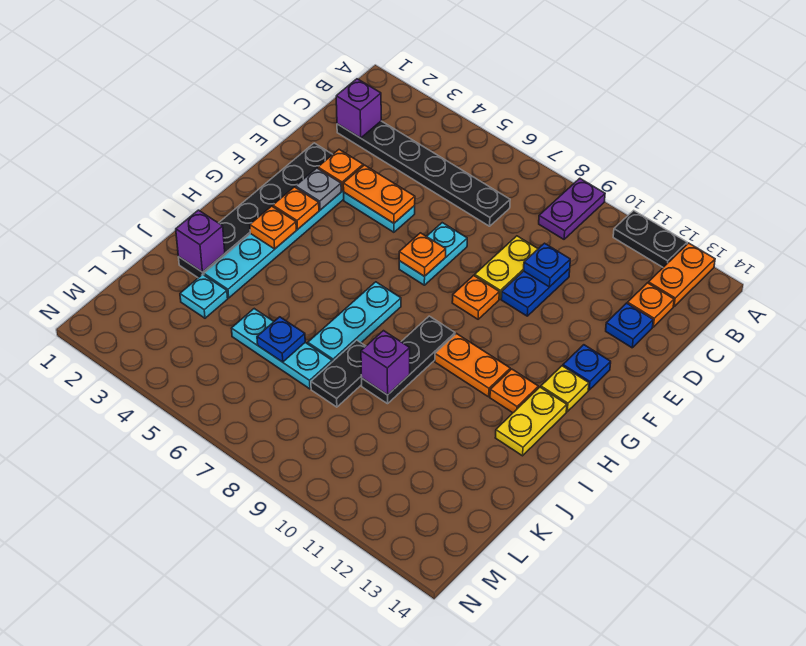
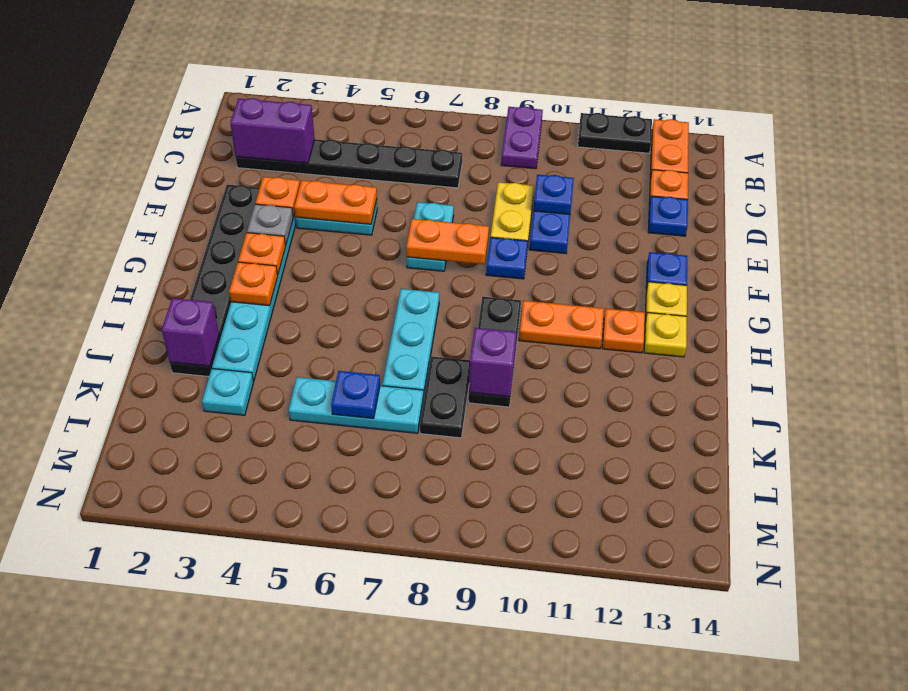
purple brick C2 level 2 -> purple brick C2:C3 level 2
orange plate F7 level 2 -> orange plate F7:F8 level 2
orange plate F9 level 1 -> blue plate F9 level 1
yellow plate H13:I13 level 1 -> yellow plate H13 level 1

